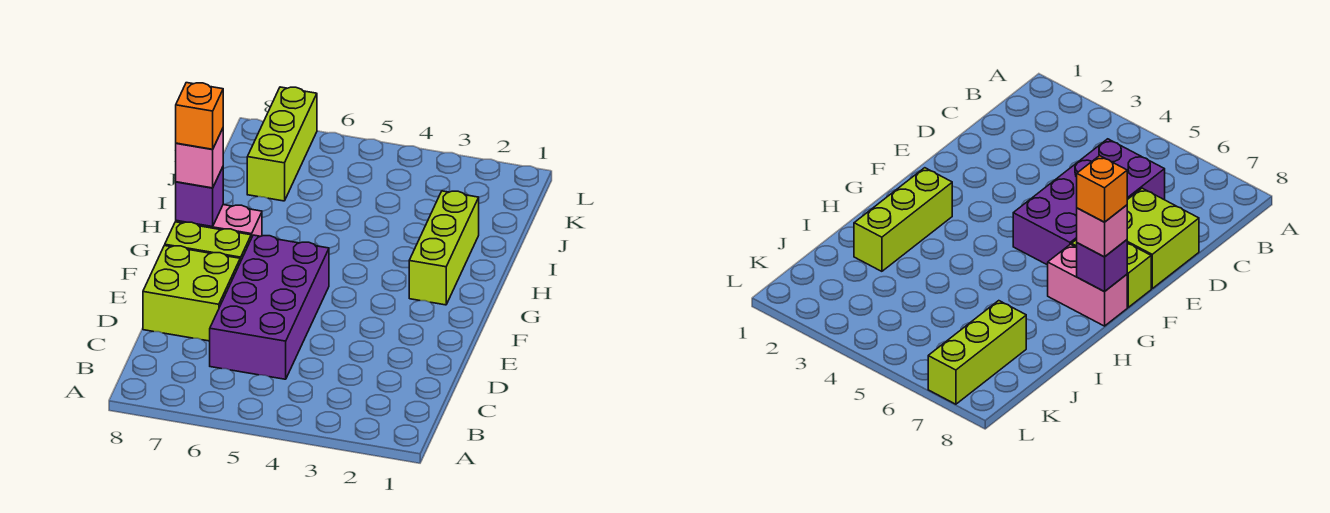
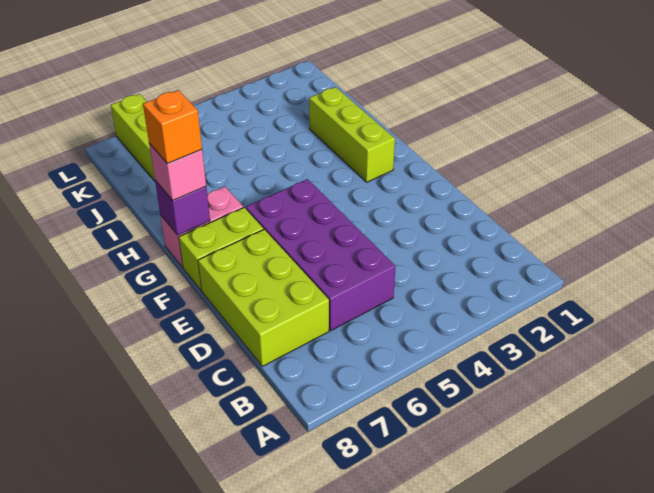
lime brick D7:E8 level 1 -> lime brick C7:E8 level 1

